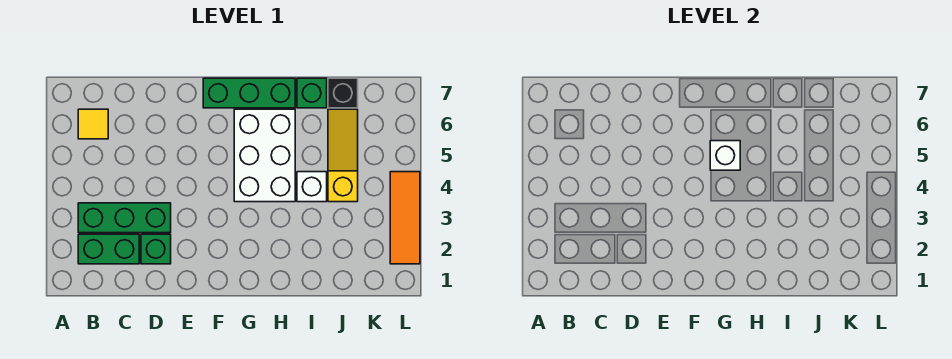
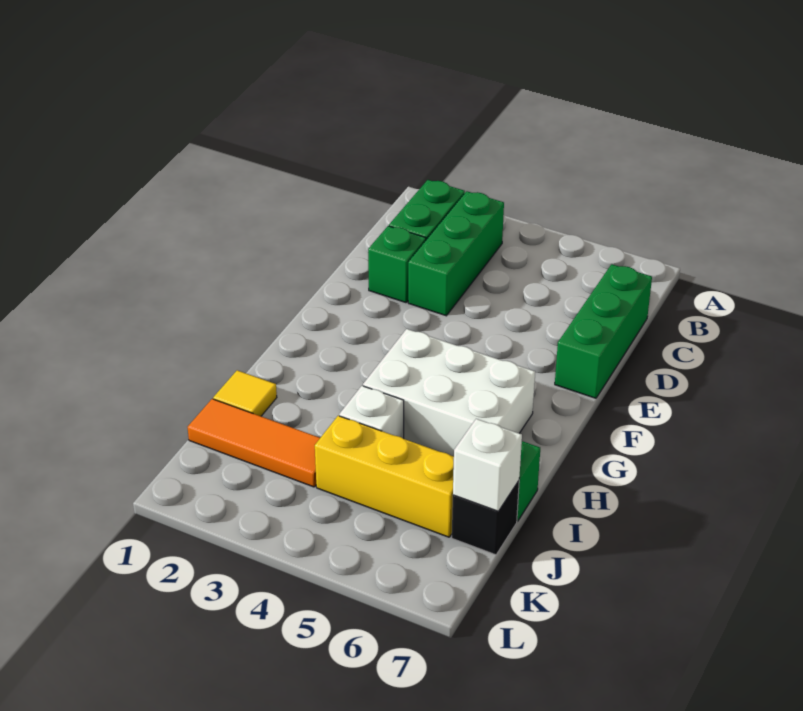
yellow tile B6 level 1 -> yellow tile I1 level 1
green brick F7:H7 level 1 -> green brick C7:E7 level 1
white brick G5 level 2 -> white brick J7 level 2
yellow slope J4:J6 level 1 top 4 -> yellow brick J4:J6 level 1
orange tile L2:L4 level 1 -> orange tile J1:J3 level 1

